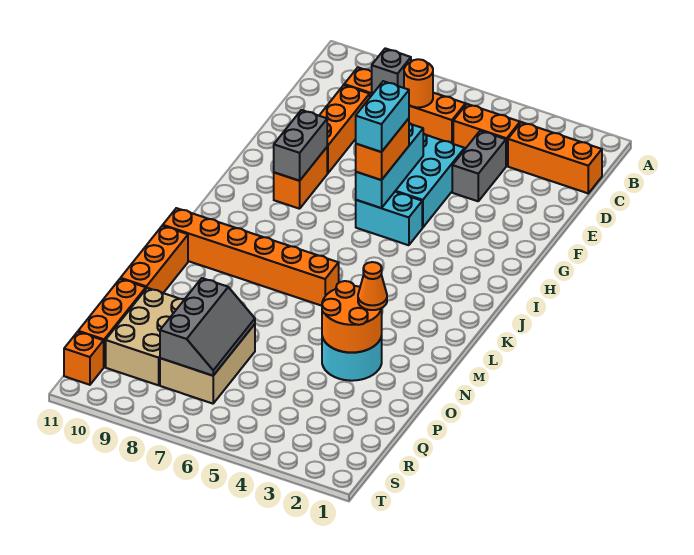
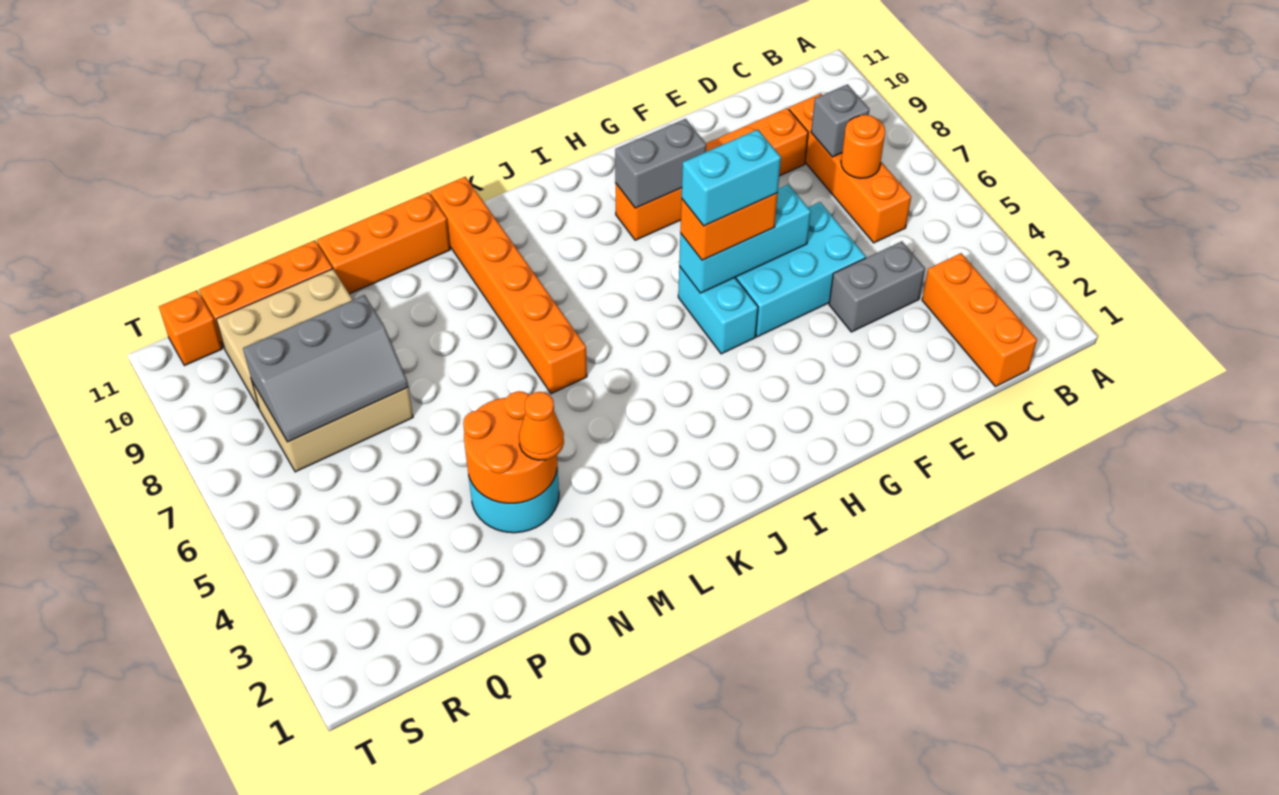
orange brick C4:C5 level 1 -> none

